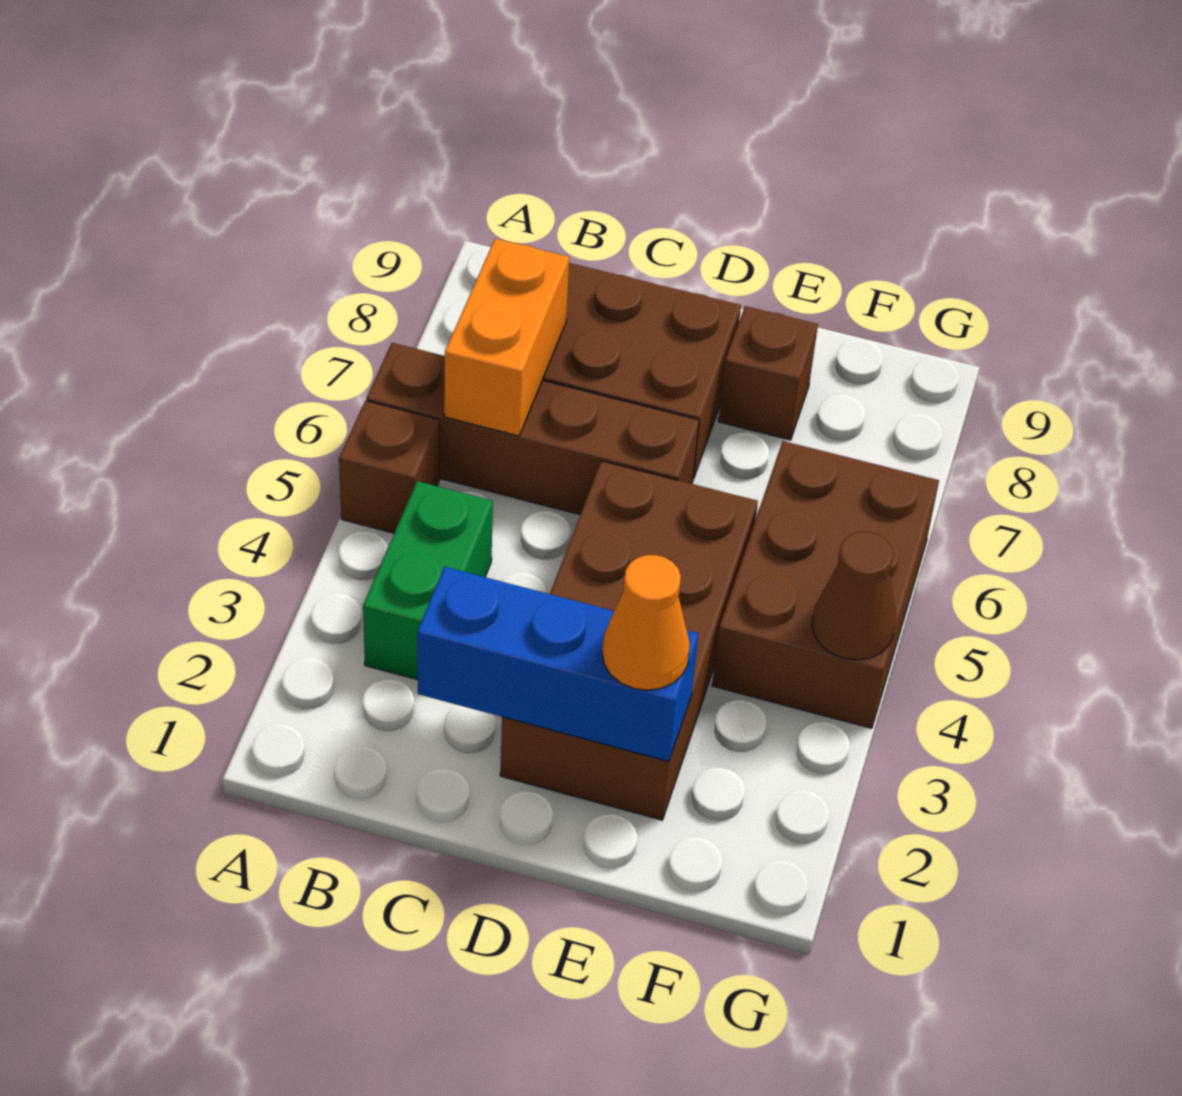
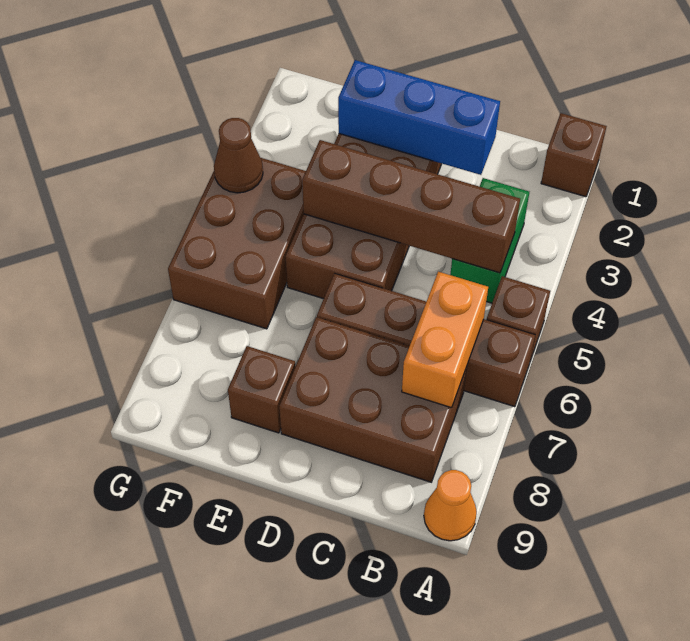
none -> brown brick A1 level 1
none -> brown brick B4:E4 level 2
orange cone E2 level 3 -> orange cone A9 level 1

